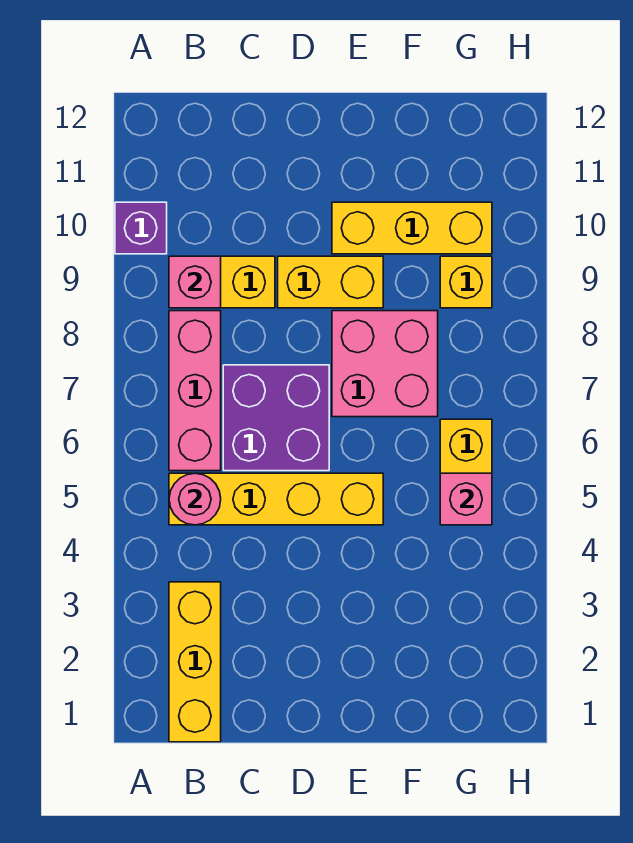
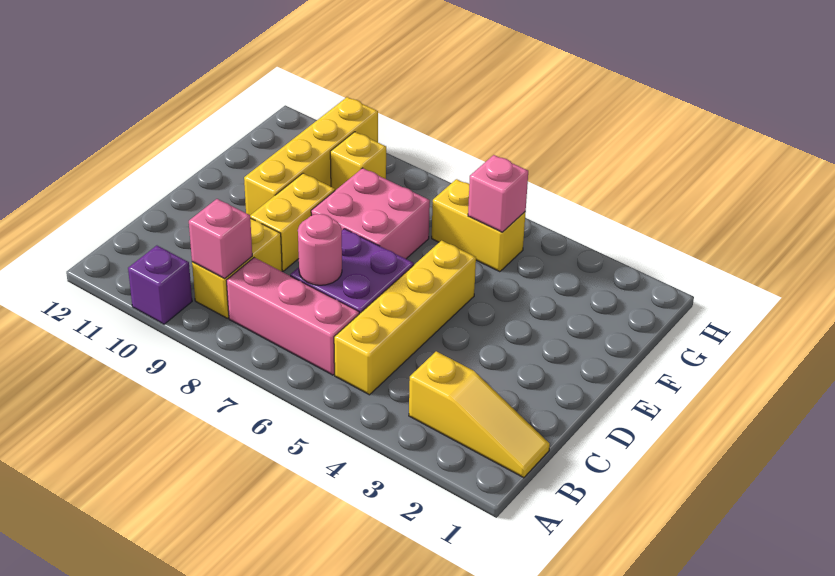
yellow brick B1:B3 level 1 -> yellow slope B1:B3 level 1 top 3
pink round brick B5 level 2 -> pink round brick C7 level 2
yellow brick E10:G10 level 1 -> yellow brick E10:H10 level 1

